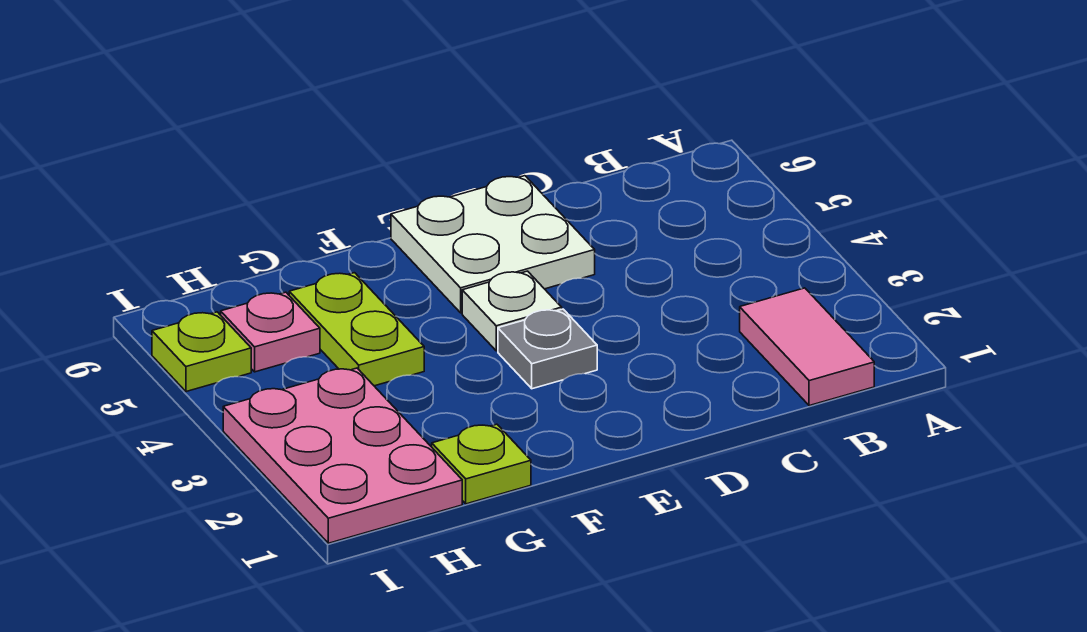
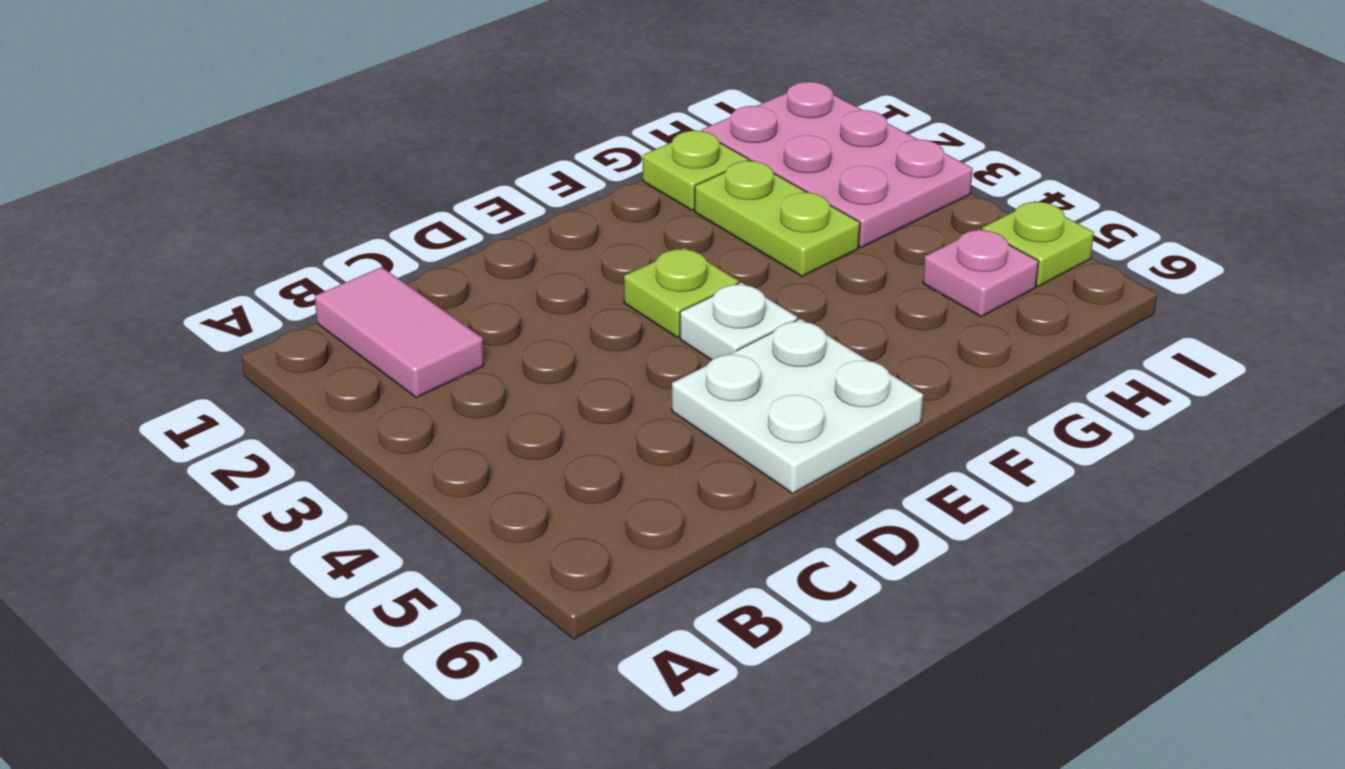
grey plate E3 level 1 -> lime plate E3 level 1
lime plate G4:G5 level 1 -> lime plate G2:G3 level 1

